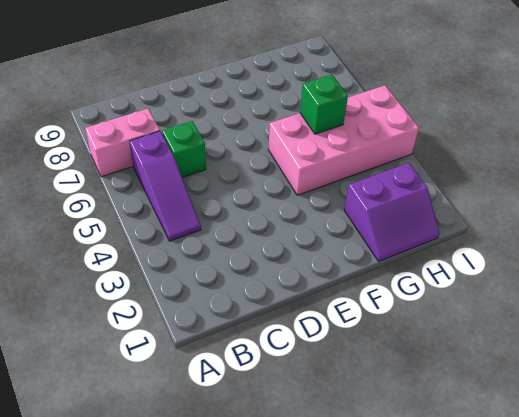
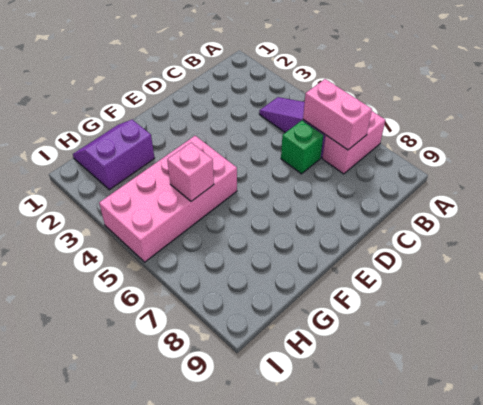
none -> pink brick B6:B7 level 2
green brick G5 level 2 -> pink brick G5 level 2

